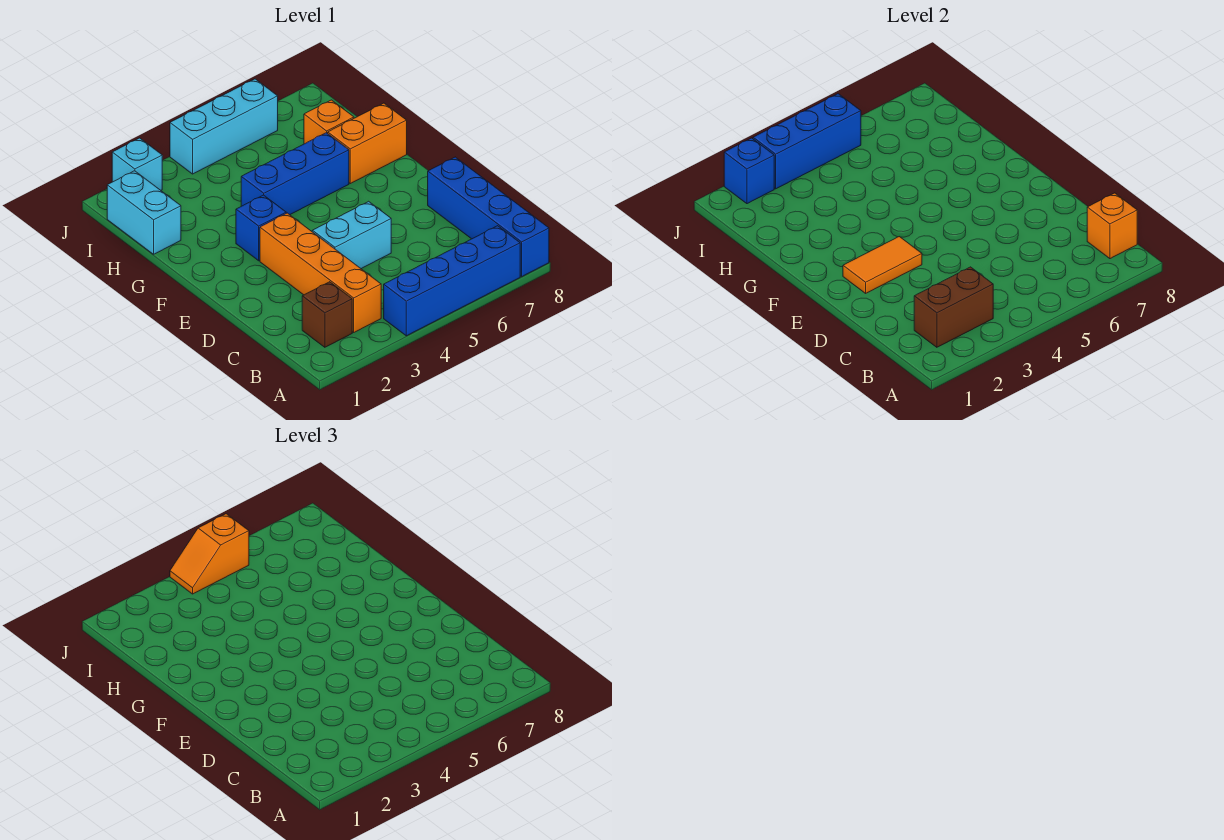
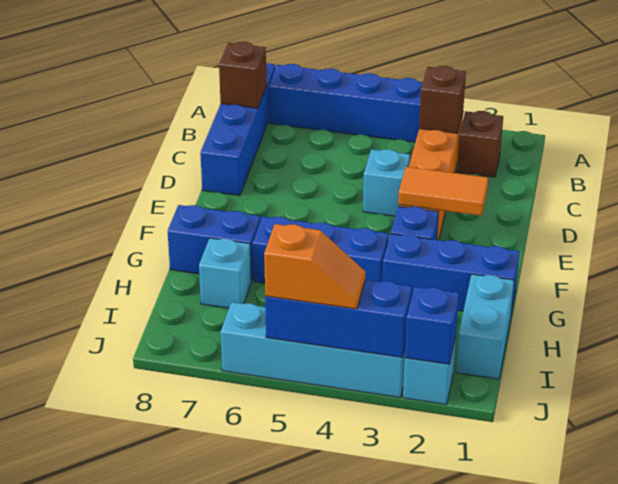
brown brick B2:B3 level 2 -> brown brick B3 level 2
orange brick B8 level 2 -> brown brick B8 level 2
cyan brick D4:D5 level 1 -> cyan brick D4 level 1
none -> blue brick G1:G3 level 1
orange brick G7:G8 level 1 -> blue brick G7:G8 level 1
orange brick H7 level 1 -> cyan brick H7 level 1
cyan brick J4:J6 level 1 -> cyan brick J3:J6 level 1

